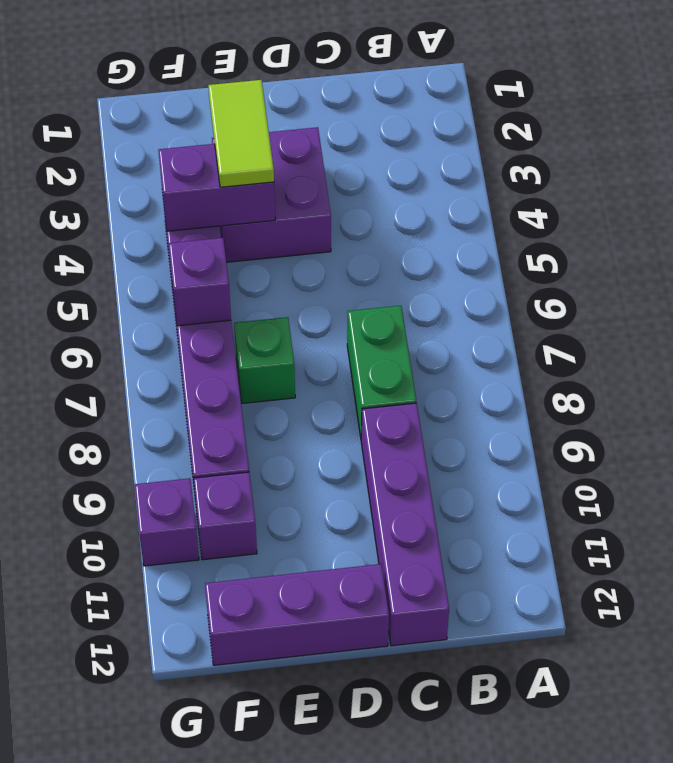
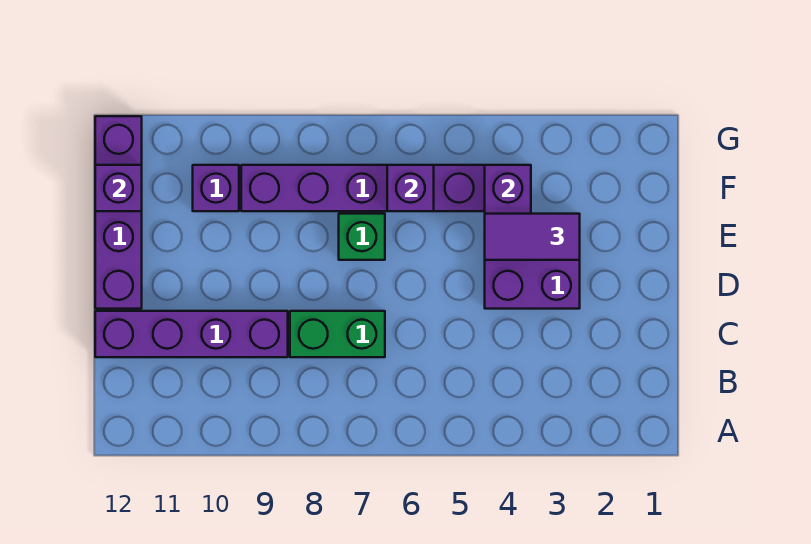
purple brick D12:F12 level 1 -> purple brick D12:G12 level 1
lime tile E3:E4 level 3 -> purple tile E3:E4 level 3
purple brick G10 level 1 -> purple brick F12 level 2

